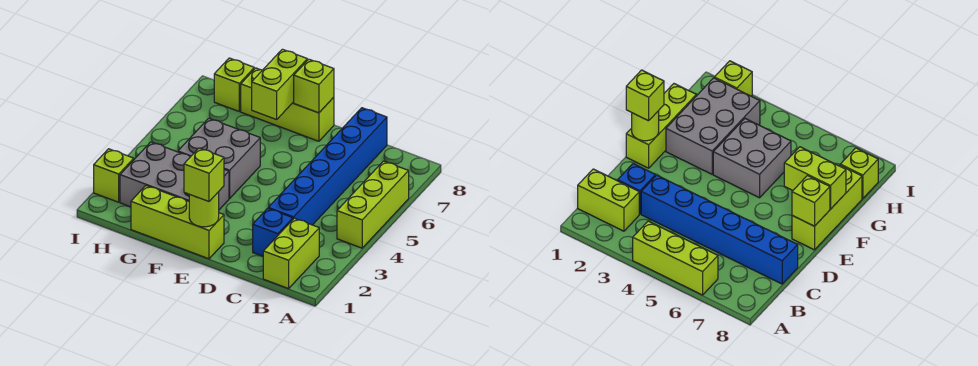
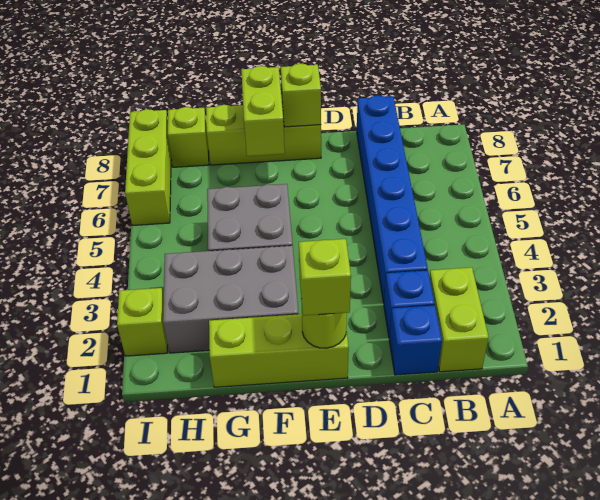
lime brick A4:A6 level 1 -> lime brick I6:I8 level 1
none -> blue brick C1 level 1

